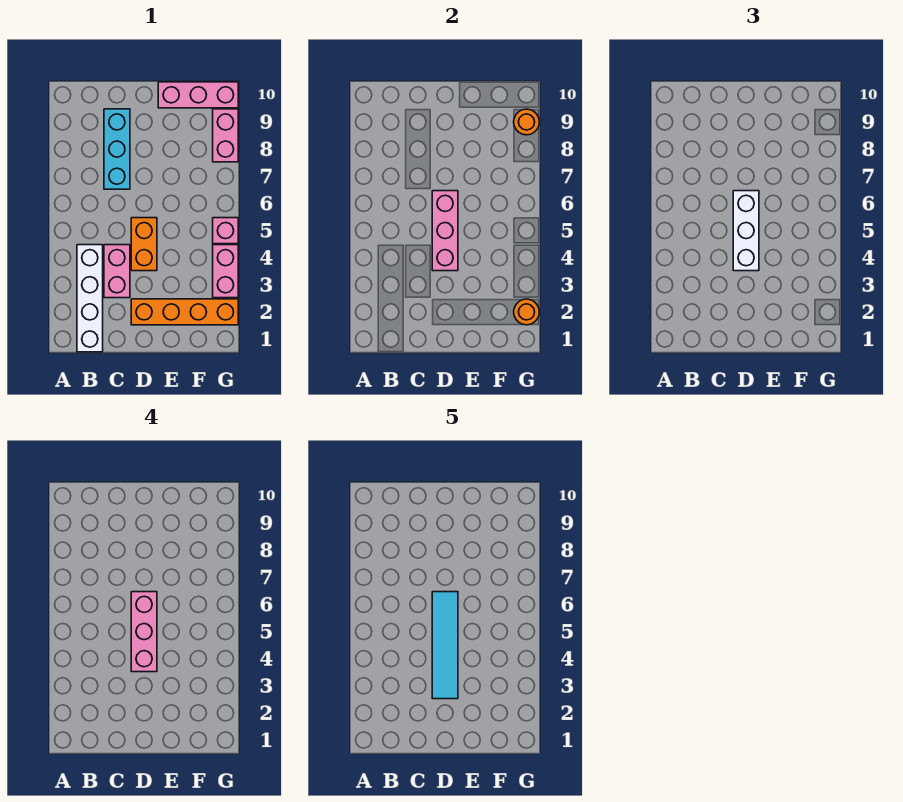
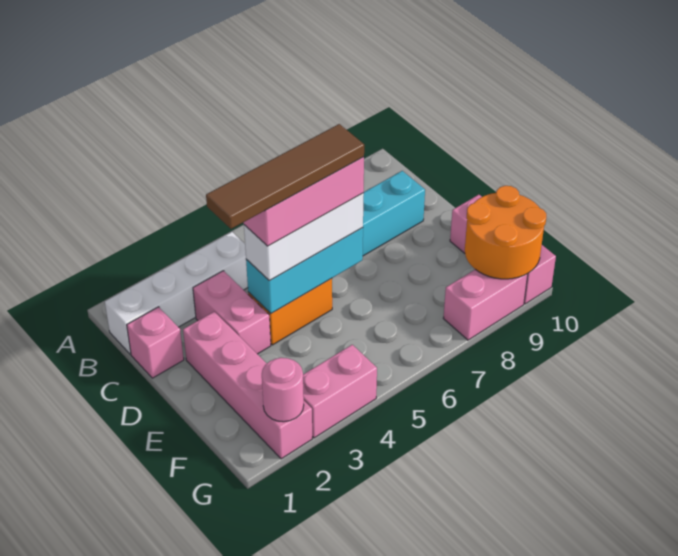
pink brick C3:C4 level 1 -> pink brick C3:D3 level 1
orange brick D2:G2 level 1 -> pink brick D2:G2 level 1
cyan tile D3:D6 level 5 -> brown tile D3:D6 level 5
pink brick D4:D6 level 2 -> cyan brick D4:D6 level 2
orange round brick G2 level 2 -> pink round brick G2 level 2
pink brick G5 level 1 -> pink brick C1 level 1
orange round brick G9 level 2 -> orange round brick F9:G10 level 2

